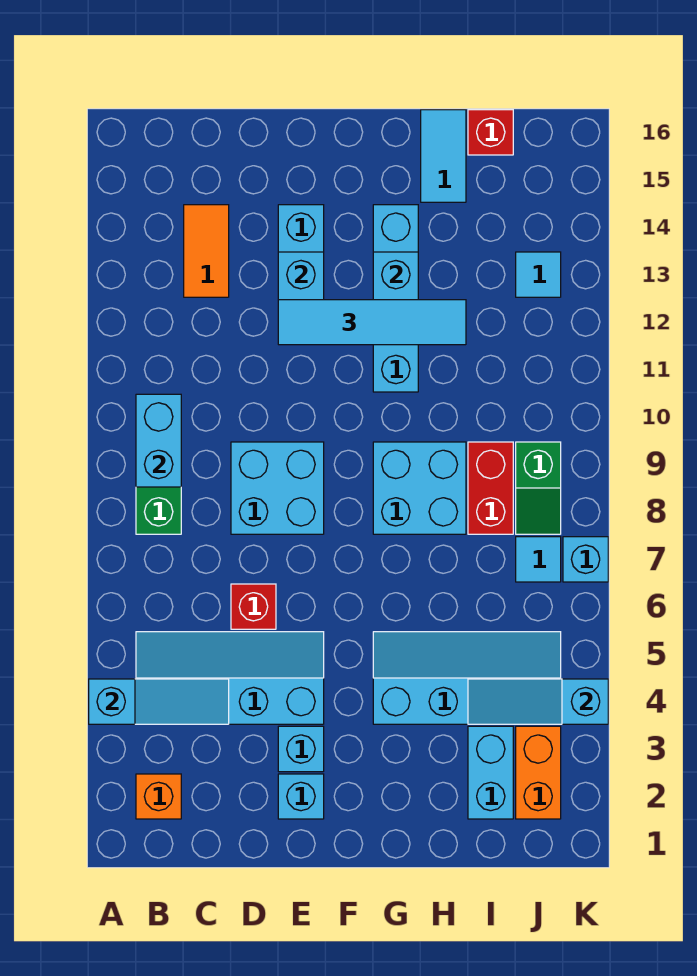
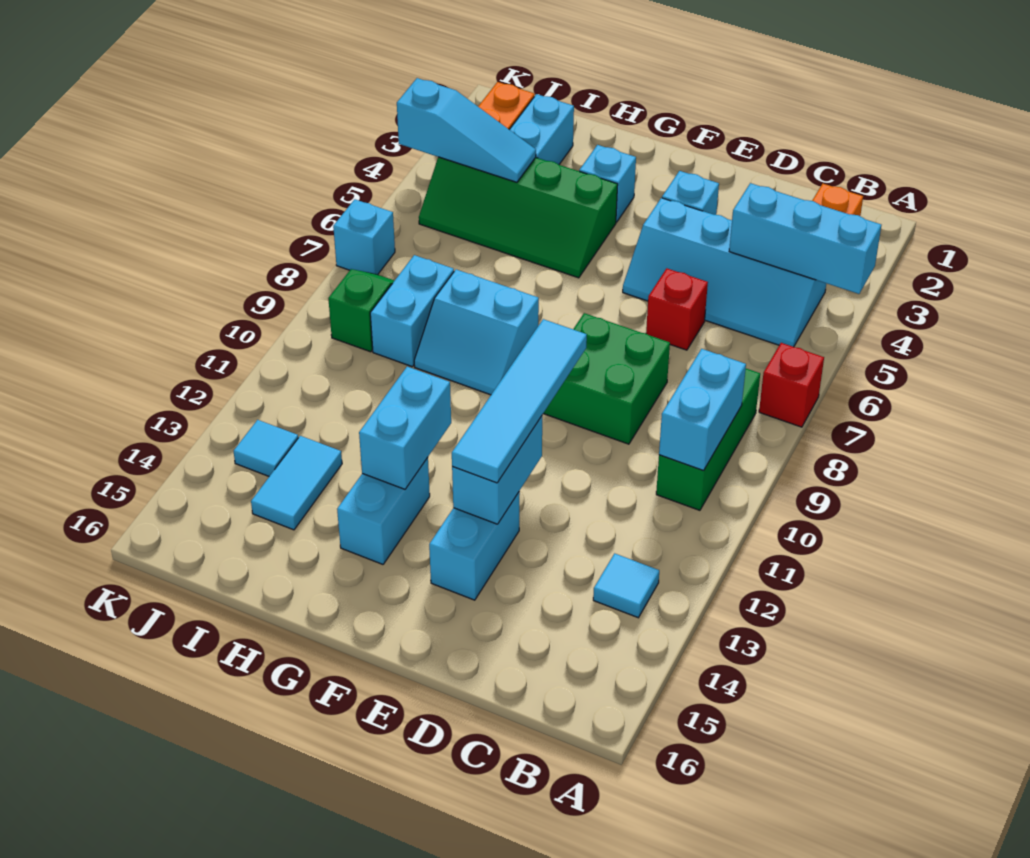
cyan slope A4:C4 level 2 top A -> cyan brick A4:C4 level 2
orange tile C13:C14 level 1 -> none
cyan brick D8:E9 level 1 -> green brick D8:E9 level 1
cyan brick E2 level 1 -> cyan brick G3 level 1
cyan tile E12:H12 level 3 -> cyan tile E10:E13 level 3
cyan slope G4:J5 level 1 top 4 -> green slope G4:J5 level 1 top 4
cyan brick G8:H9 level 1 -> cyan slope G8:H9 level 1 top 8
cyan brick G11:G14 level 1 -> cyan brick G13:G14 level 1
cyan tile H15:H16 level 1 -> cyan tile I13:I14 level 1
red brick I8:I9 level 1 -> cyan brick I8:I9 level 1
red brick I16 level 1 -> red brick A7 level 1
cyan tile J7 level 1 -> cyan tile B13 level 1

